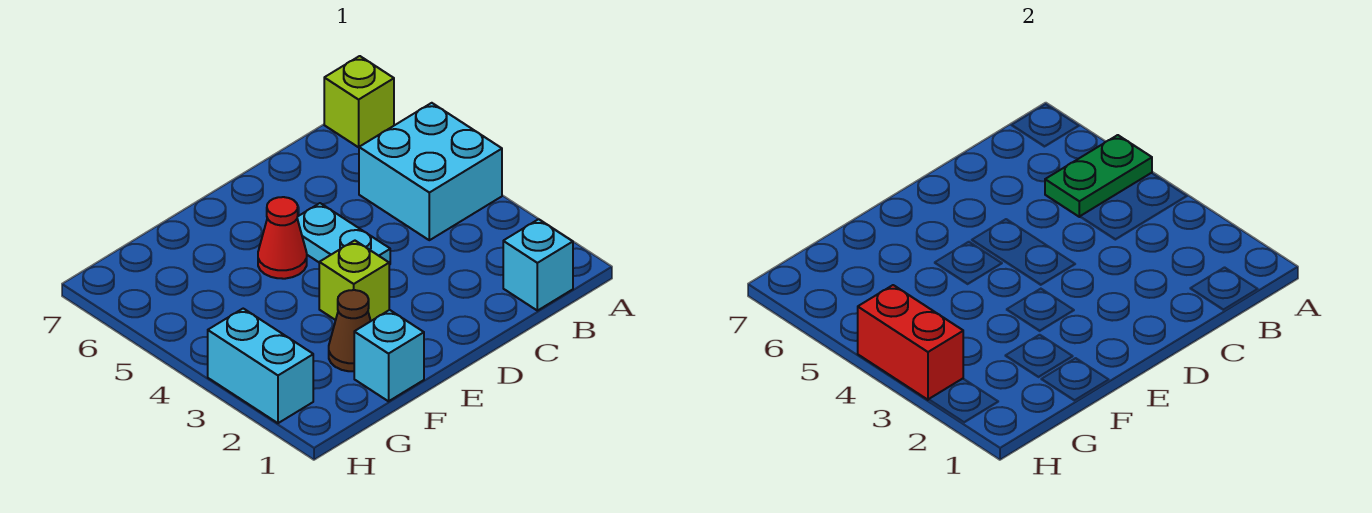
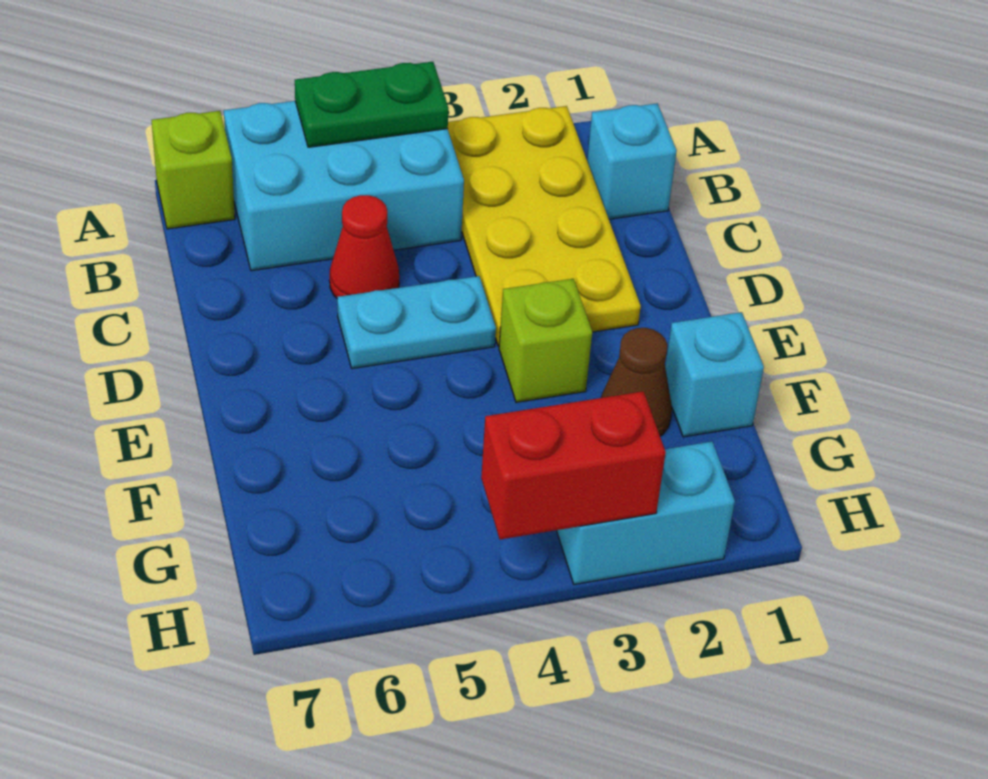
none -> yellow plate A2:D3 level 1
cyan brick A4:B5 level 1 -> cyan brick A4:B6 level 1
green plate A5:B5 level 2 -> green plate A4:A5 level 2
red cone E5 level 1 -> red cone C5 level 1

